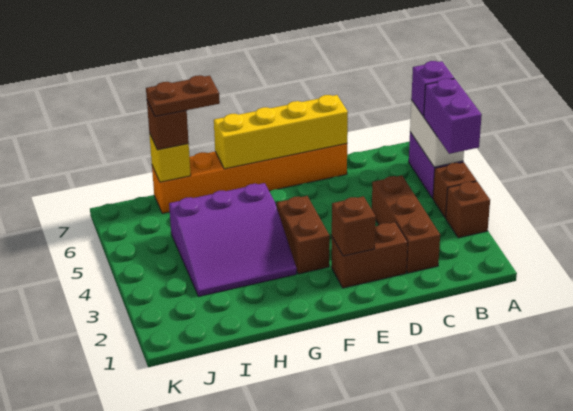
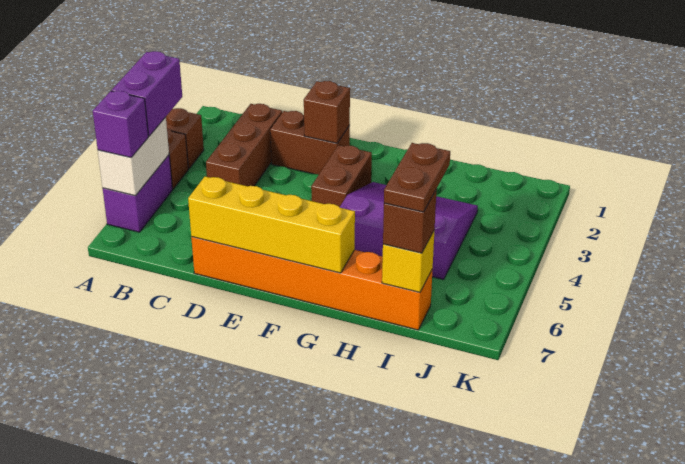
brown plate H7:I7 level 4 -> brown plate I6:I7 level 4

